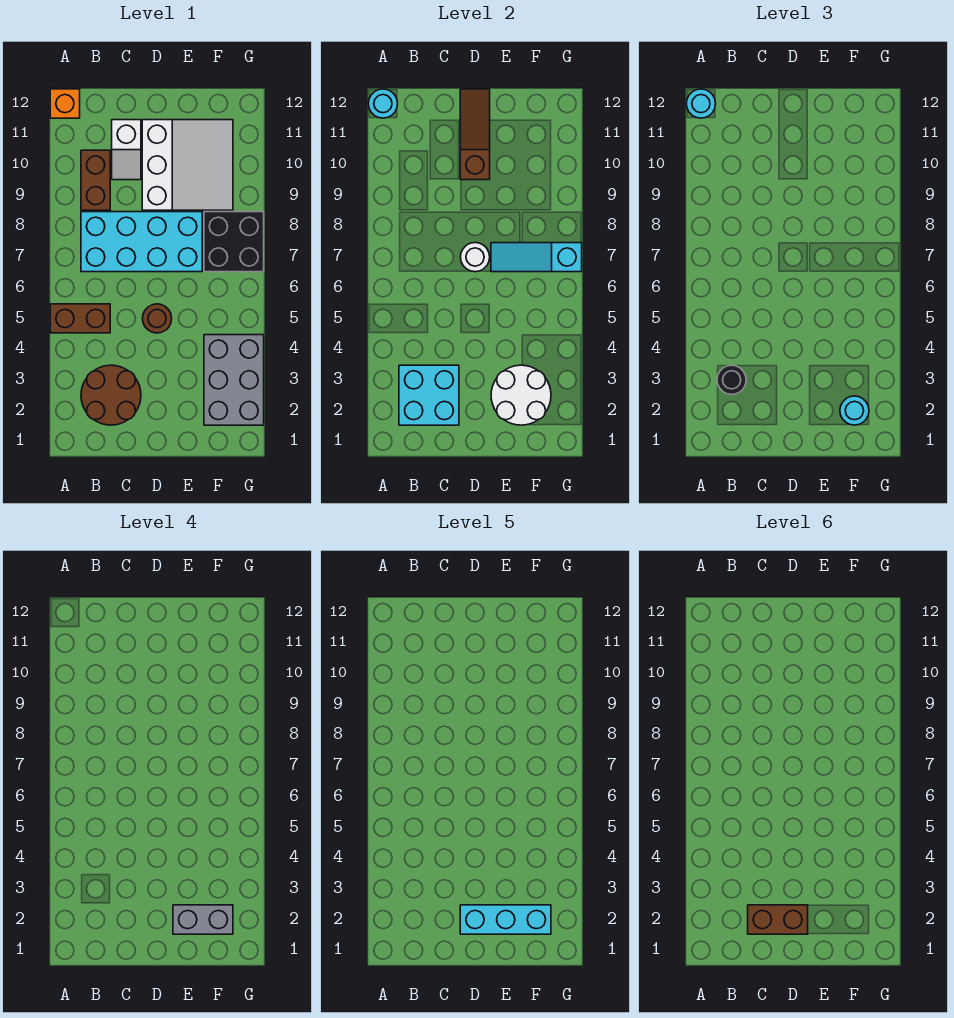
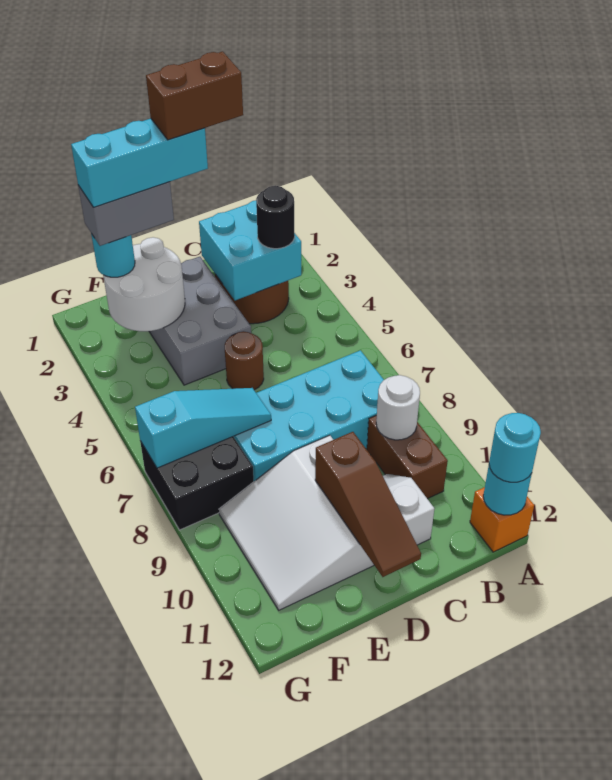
brown brick A5:B5 level 1 -> none
white round brick D7 level 2 -> white round brick B9 level 2
grey brick F2:G4 level 1 -> grey brick D2:E4 level 1

